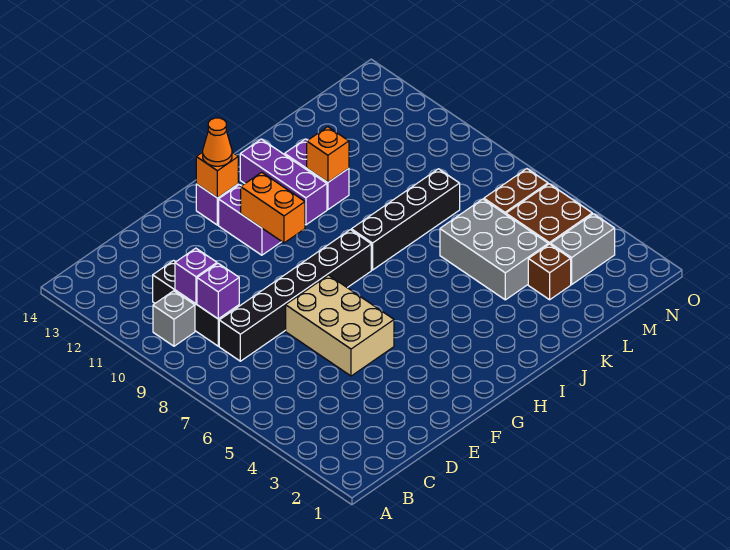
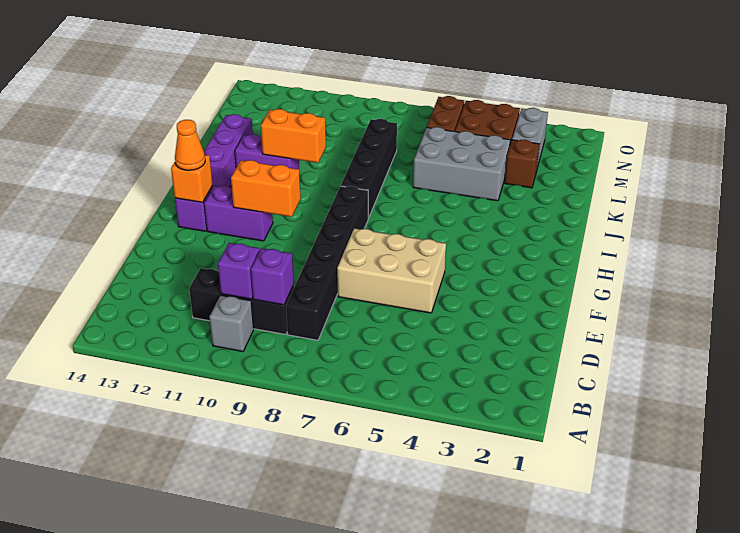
purple brick I11:I13 level 1 -> purple brick I13:K13 level 1
orange brick J11 level 2 -> orange brick J10:J11 level 2

